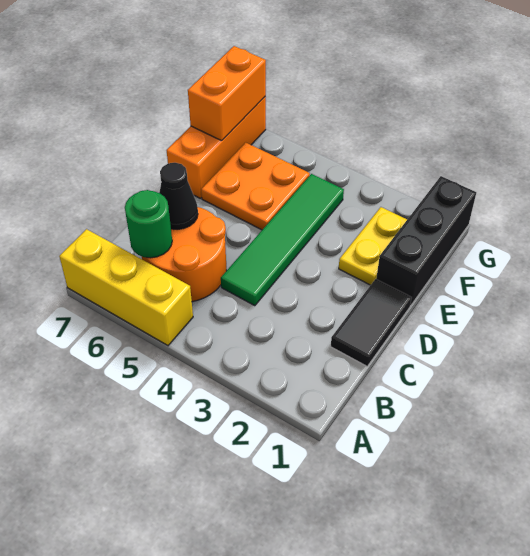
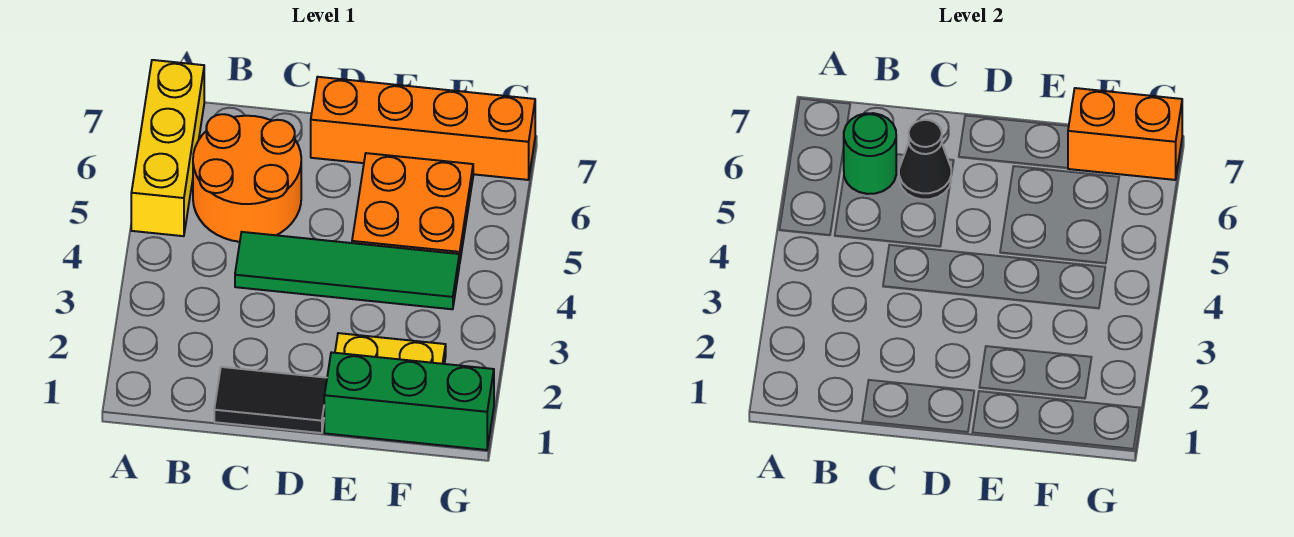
black brick E1:G1 level 1 -> green brick E1:G1 level 1
orange brick E7:G7 level 1 -> orange brick D7:G7 level 1

